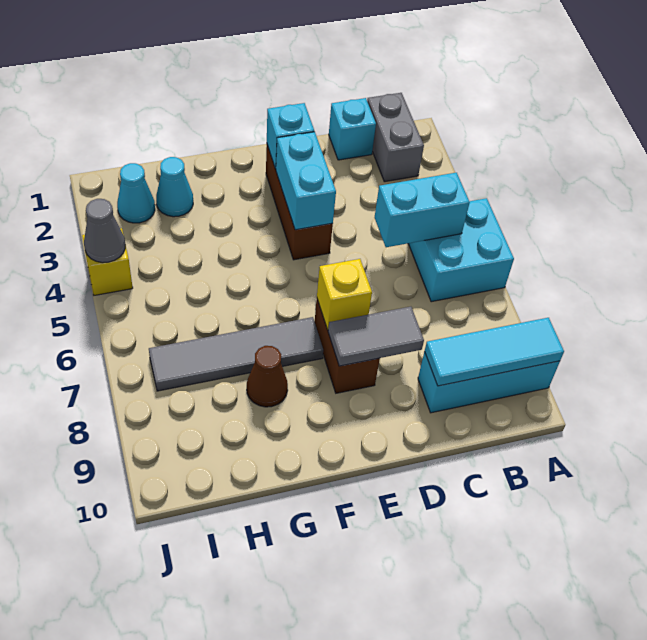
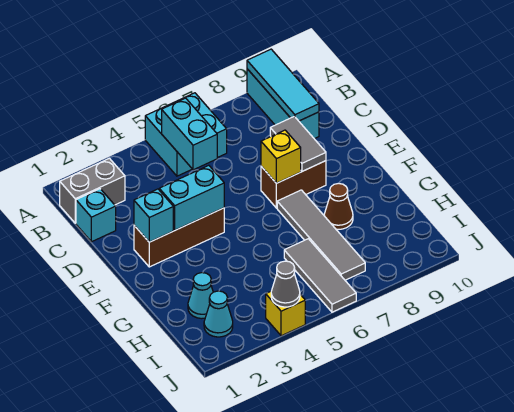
none -> grey tile H6:J6 level 1

